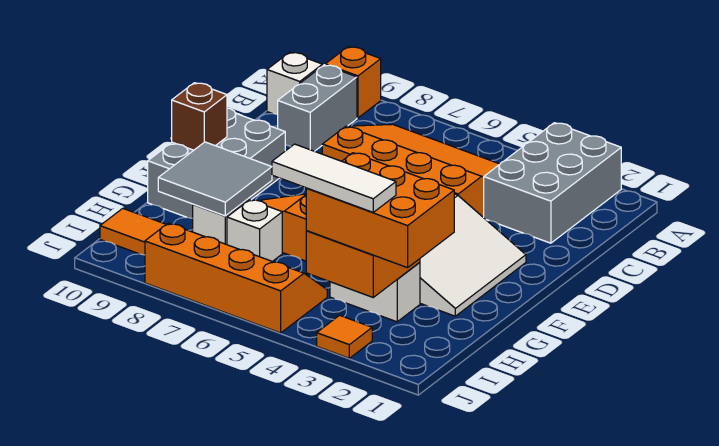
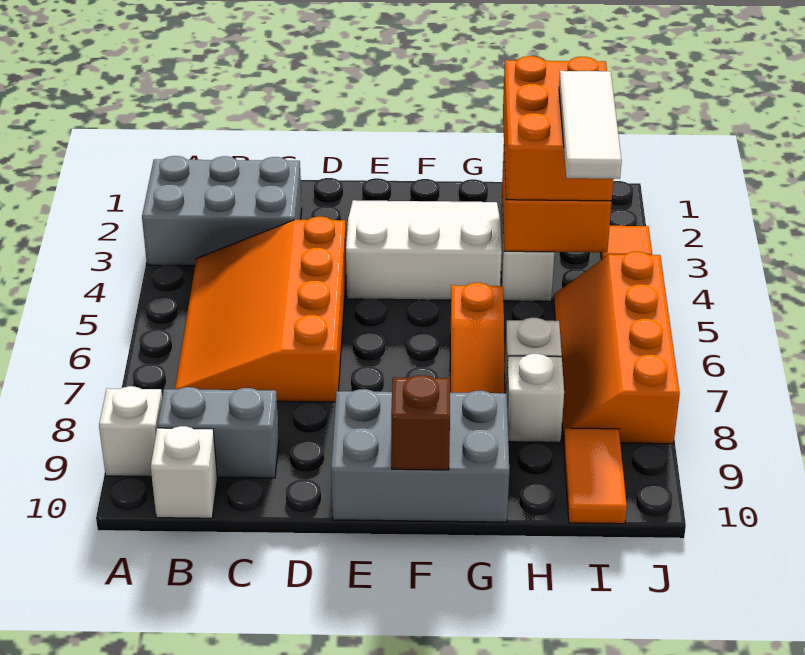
orange brick A9 level 1 -> white brick A9 level 1
grey tile G8:H9 level 2 -> none

